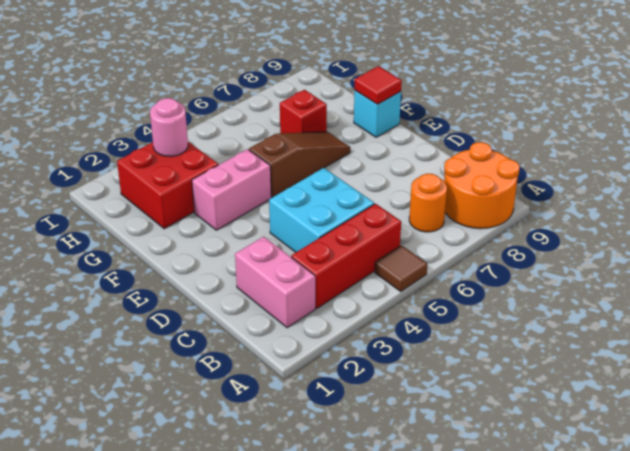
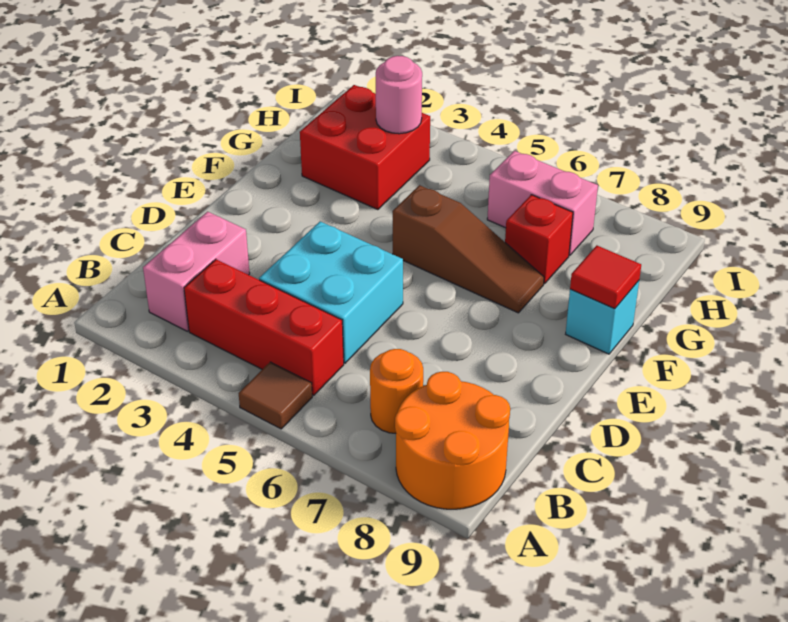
pink brick F3:F4 level 1 -> pink brick H6:H7 level 1

